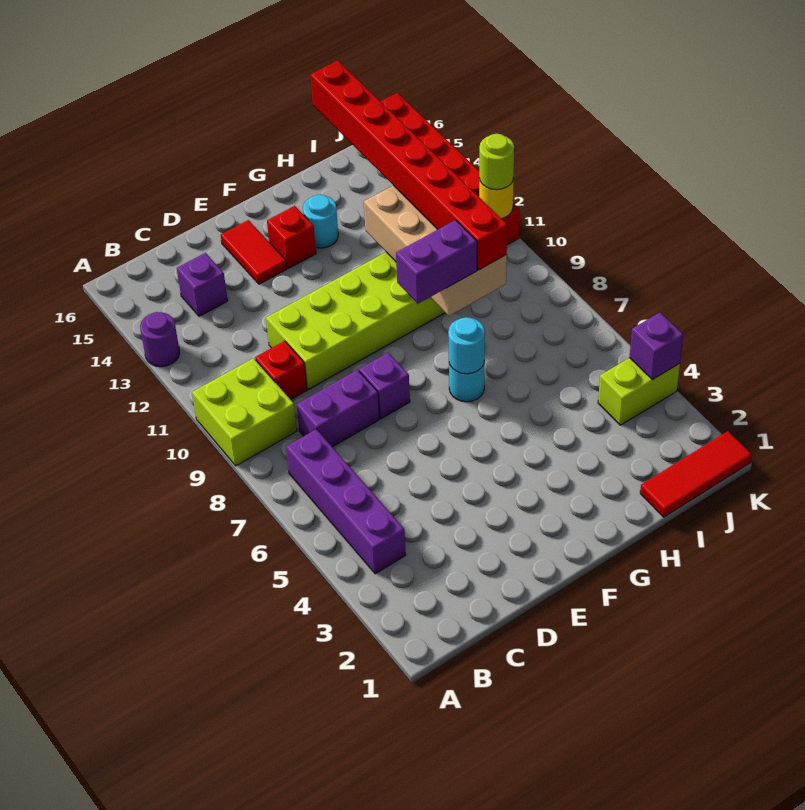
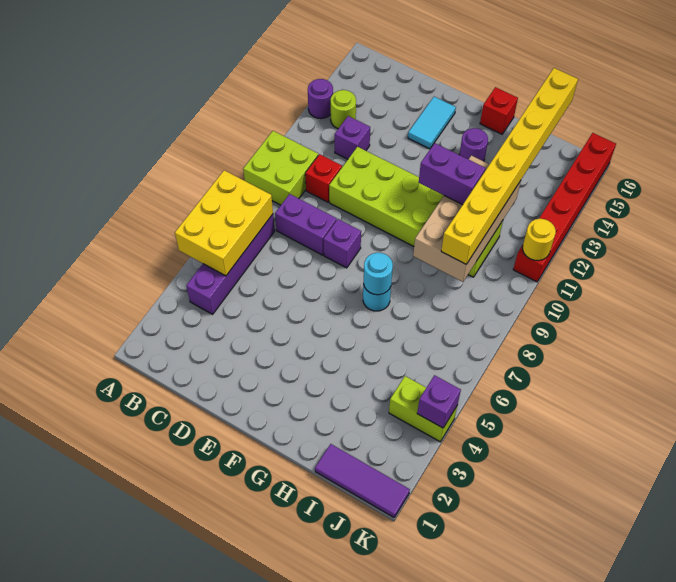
none -> yellow brick A5:B7 level 2
purple brick C14 level 1 -> purple brick C12 level 1
red tile E14:E15 level 1 -> cyan tile E14:E15 level 1
red brick F14 level 1 -> red brick G16 level 1
purple brick G9:H9 level 3 -> purple brick G11:H11 level 3
cyan round brick G14 level 1 -> purple round brick G14 level 1
red tile I1:K1 level 1 -> purple tile I1:K1 level 1
red brick I9:I16 level 3 -> yellow brick I9:I16 level 3
lime round brick K11 level 3 -> lime round brick B13 level 1

